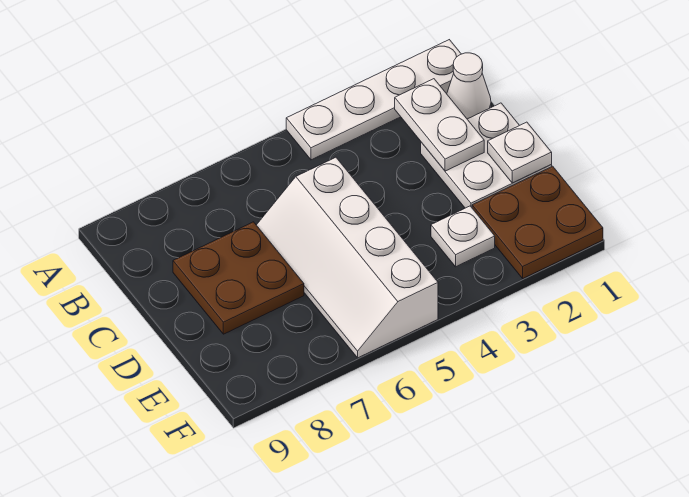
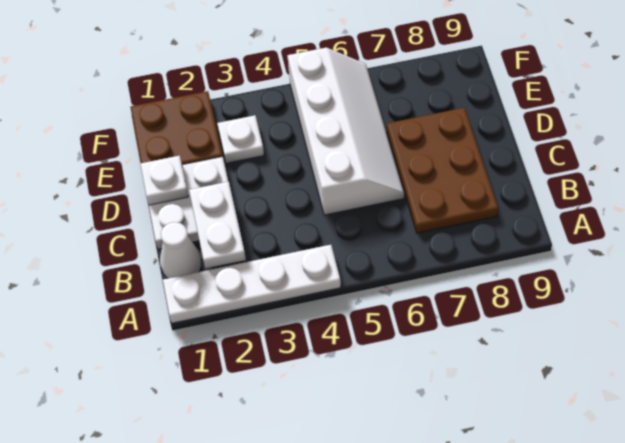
brown plate C7:D8 level 1 -> brown plate B7:D8 level 1

